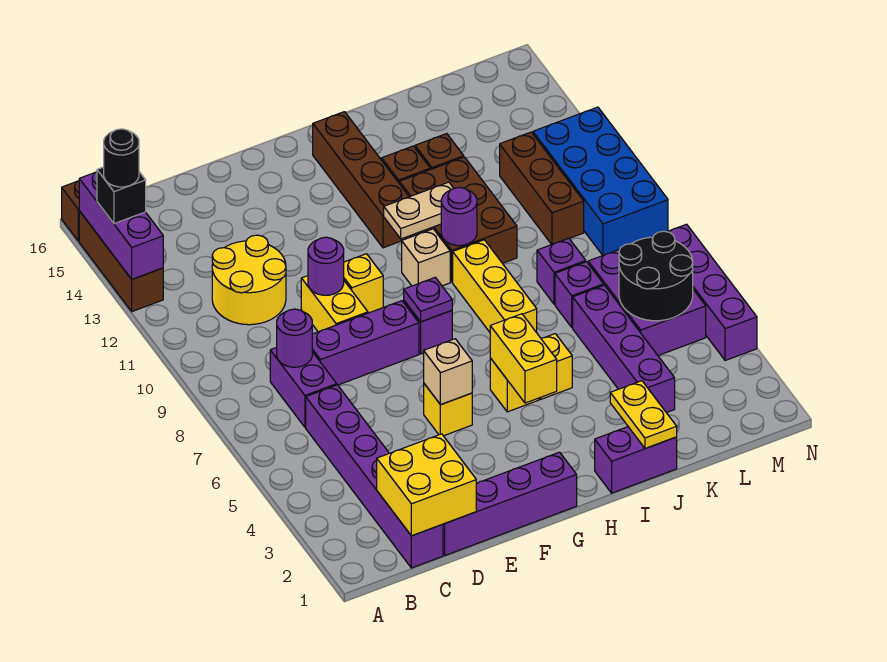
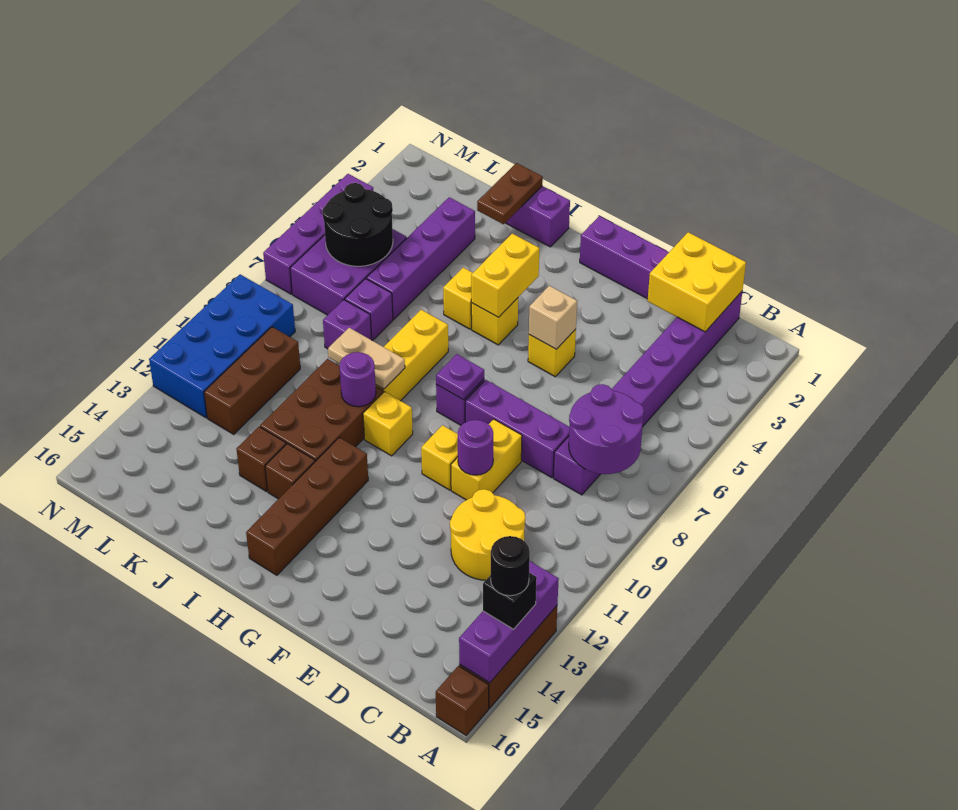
purple round brick C8 level 2 -> purple round brick B7:C8 level 2
tan brick H10 level 1 -> yellow brick H10 level 1
tan plate H11:I11 level 2 -> tan plate I9:J9 level 2
yellow plate J1:J2 level 2 -> brown plate J1:J2 level 2

